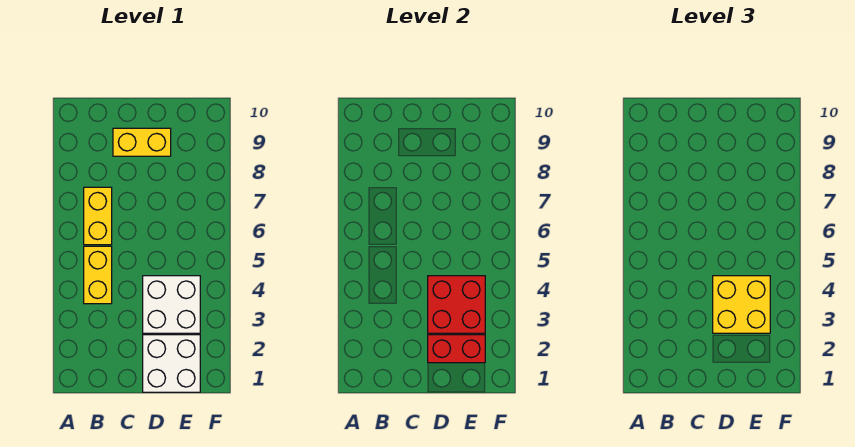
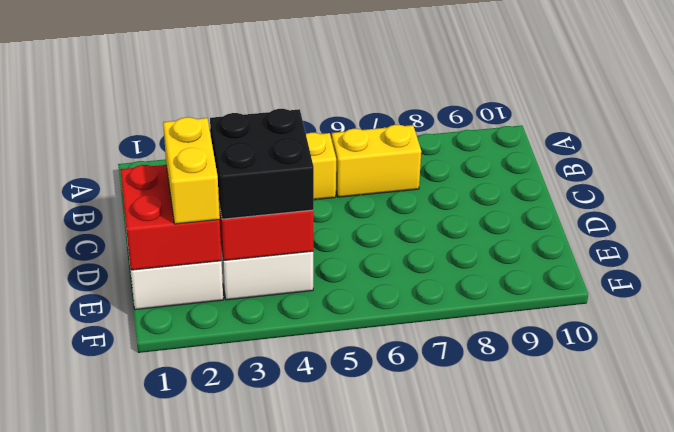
yellow brick C9:D9 level 1 -> yellow brick D2:E2 level 3
red brick D2:E2 level 2 -> red brick D1:E2 level 2
yellow brick D3:E4 level 3 -> black brick D3:E4 level 3

